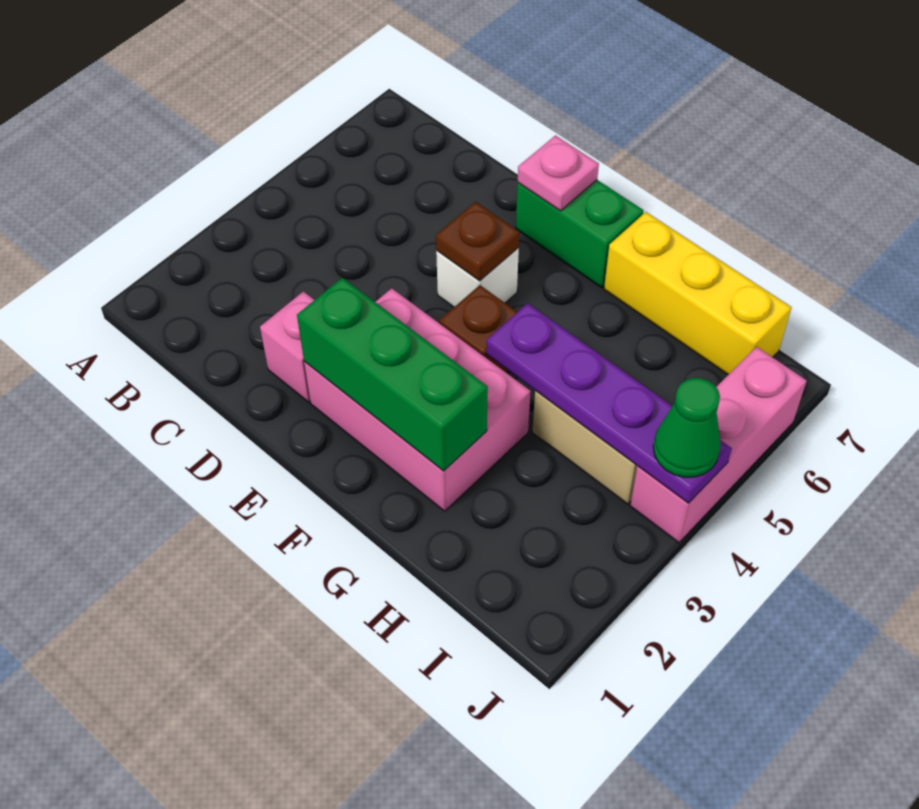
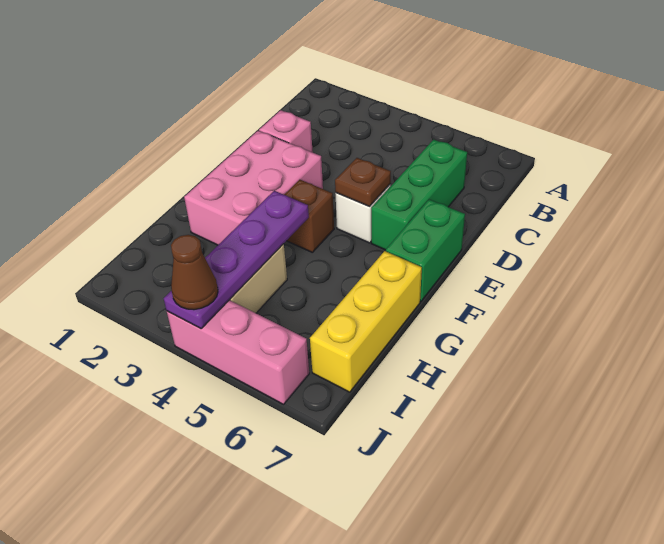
green brick E2:G2 level 2 -> green brick C6:E6 level 1
pink plate E7 level 2 -> none
green cone J4 level 3 -> brown cone J4 level 3

